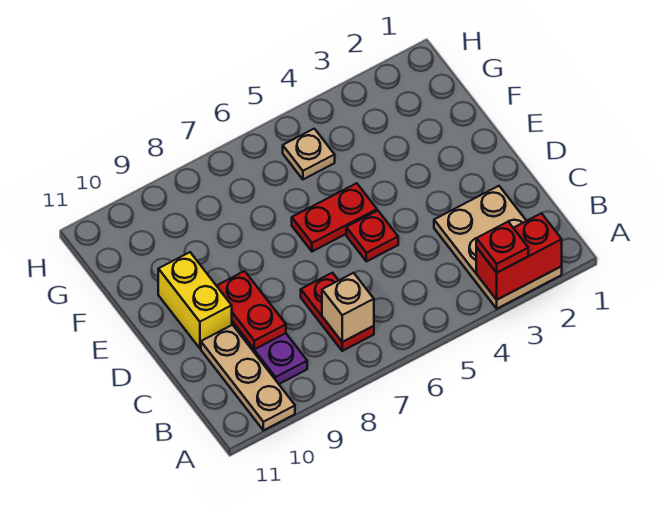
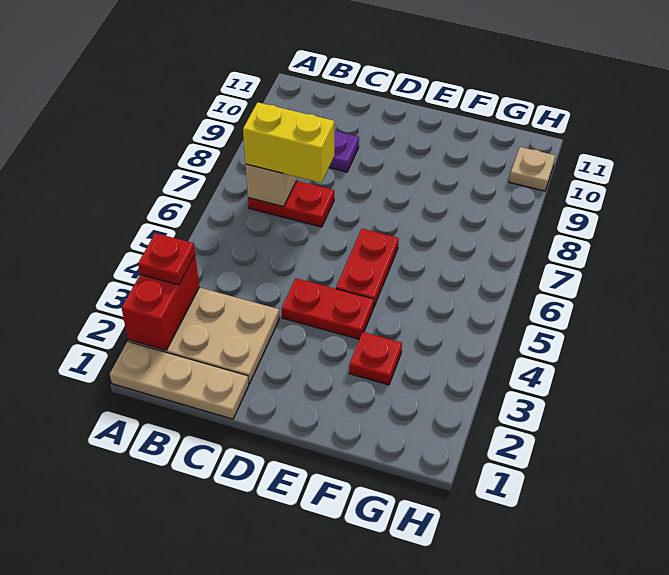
tan plate A10:C10 level 1 -> tan plate A1:C1 level 1
red plate C9:D9 level 2 -> red plate D4:E4 level 1
red plate D5 level 1 -> red plate F3 level 1
yellow brick D10:E10 level 1 -> yellow brick B7:C7 level 3
tan plate G5 level 1 -> tan plate H10 level 1

